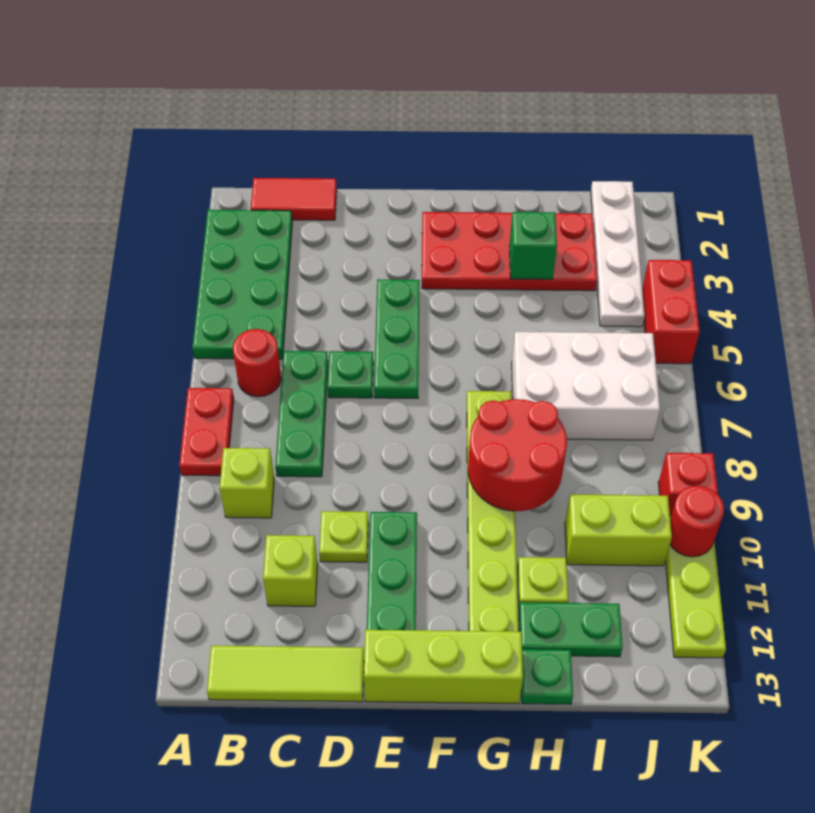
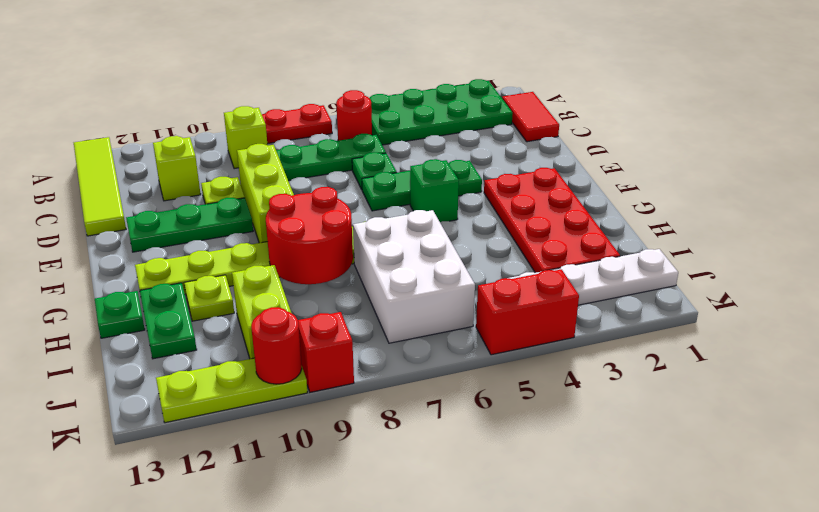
lime tile B13:D13 level 1 -> lime tile A13:D13 level 1
lime brick E13:G13 level 1 -> lime brick D9:F9 level 1
green brick H3 level 2 -> green brick F5 level 1

